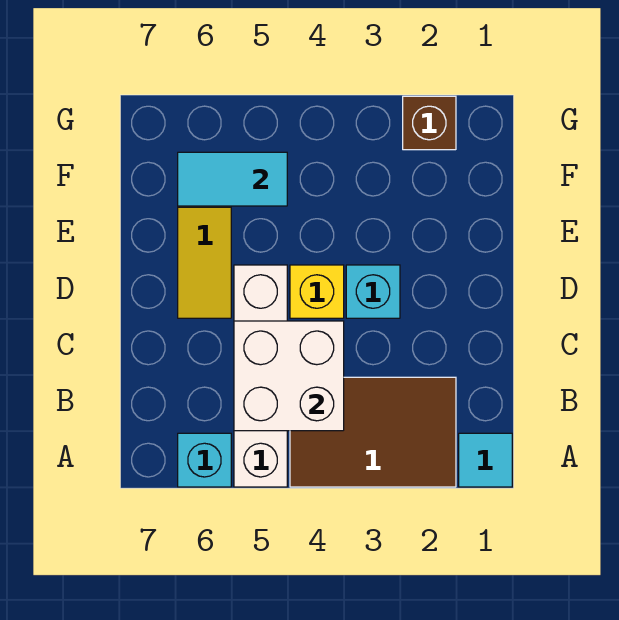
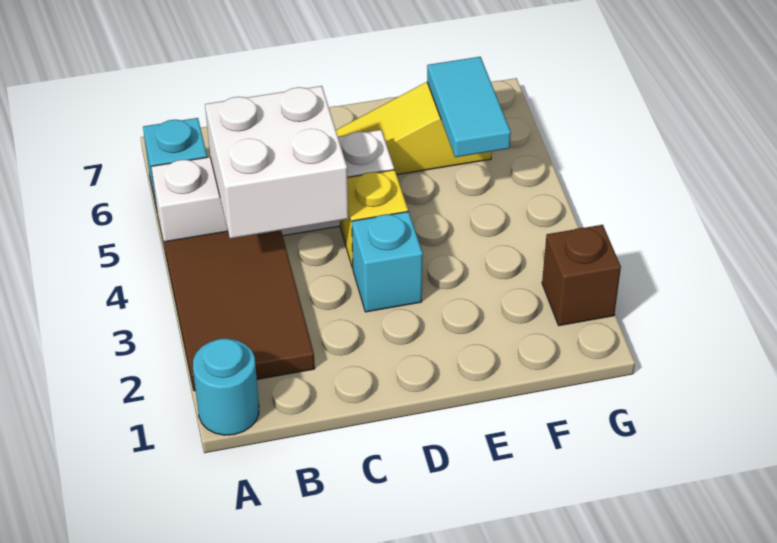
cyan tile A1 level 1 -> cyan round brick A1 level 1

